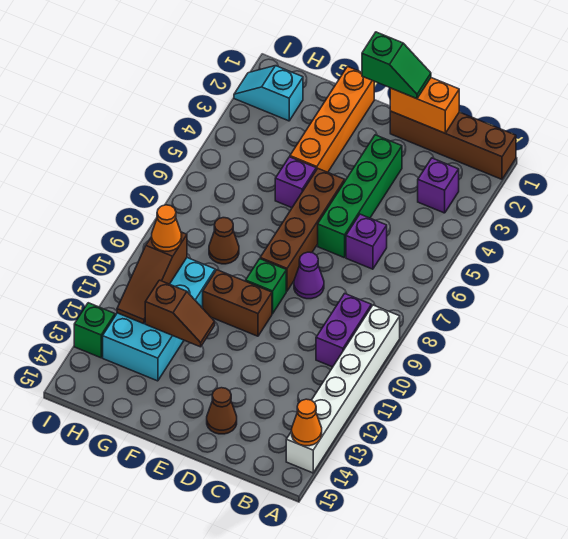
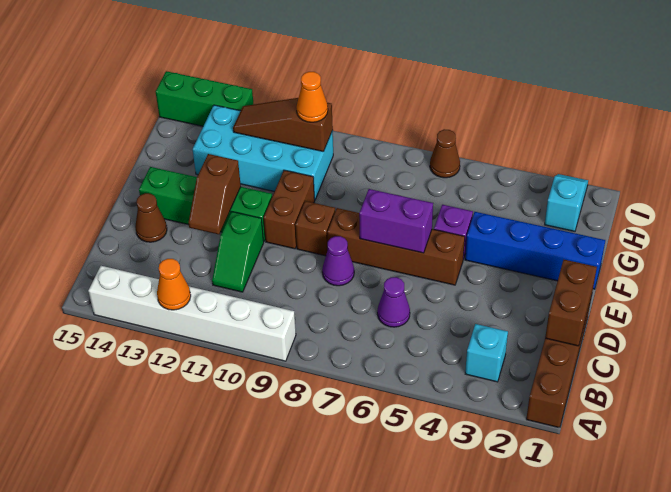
orange cone A14 level 2 -> orange cone A12 level 2
purple brick B3 level 1 -> cyan brick B3 level 1
purple brick B9:B10 level 1 -> purple brick E6:E7 level 2
orange brick C1:D1 level 2 -> brown brick C1:D1 level 2
purple brick C6 level 1 -> purple cone C6 level 1
green slope D1:E1 level 3 top E -> green slope C11:D11 level 1 top D
green brick D3:D6 level 1 -> green brick E11:E14 level 1
green brick E9 level 1 -> brown brick E9 level 1
orange brick F1:F4 level 1 -> blue brick F1:F4 level 1
brown slope F12:G12 level 2 top G -> brown slope D12:E12 level 2 top E
brown cone G8 level 1 -> brown cone I6 level 1
green brick I13 level 1 -> green brick I13:I15 level 1

